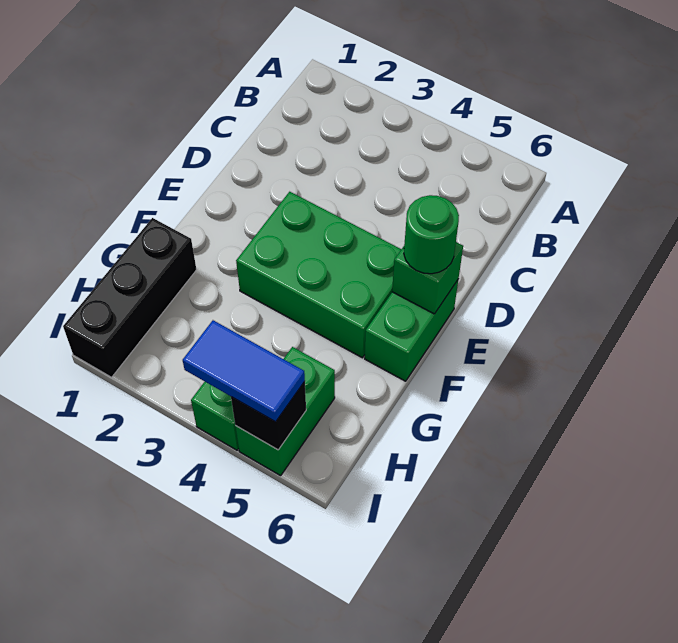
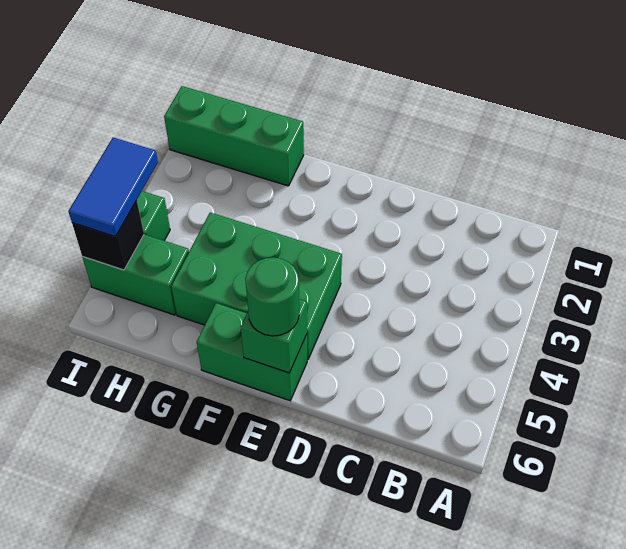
green brick E3:F5 level 1 -> green brick E4:G5 level 1
black brick G1:I1 level 1 -> green brick G1:I1 level 1

